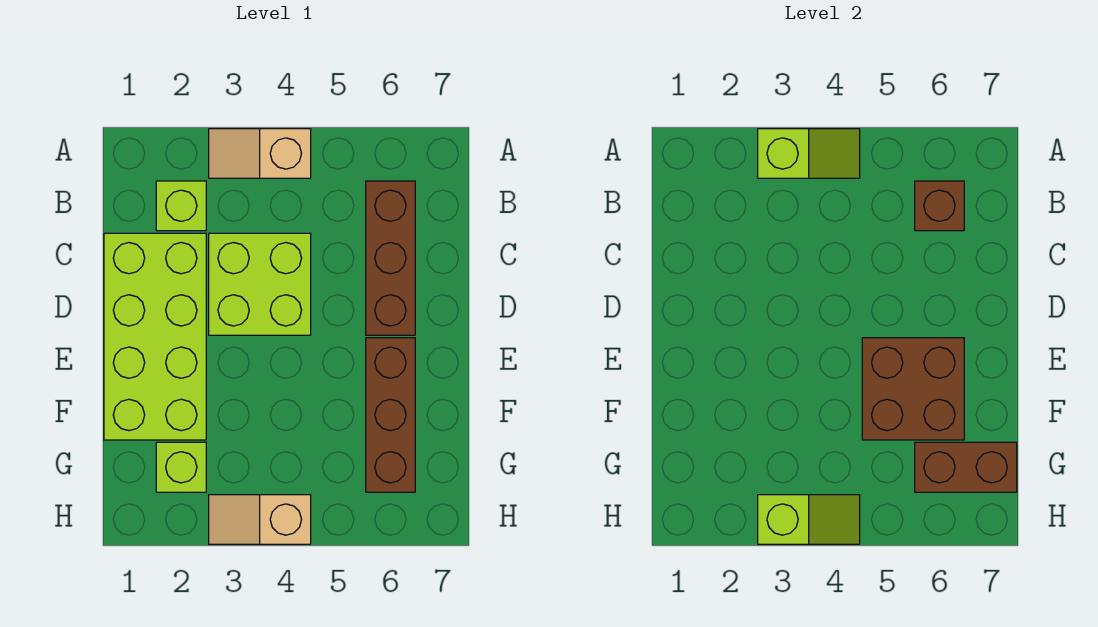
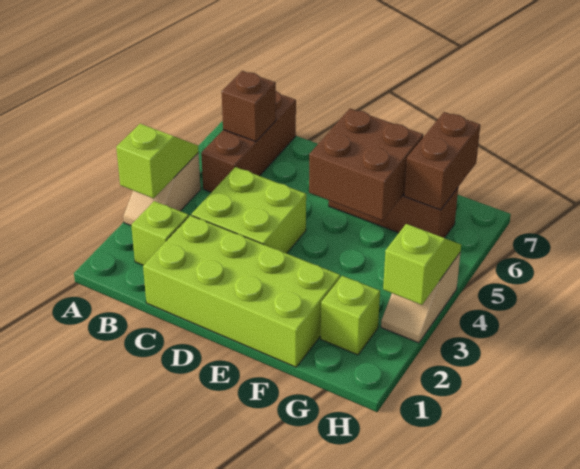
brown brick B6:D6 level 1 -> brown brick B5:B7 level 1

